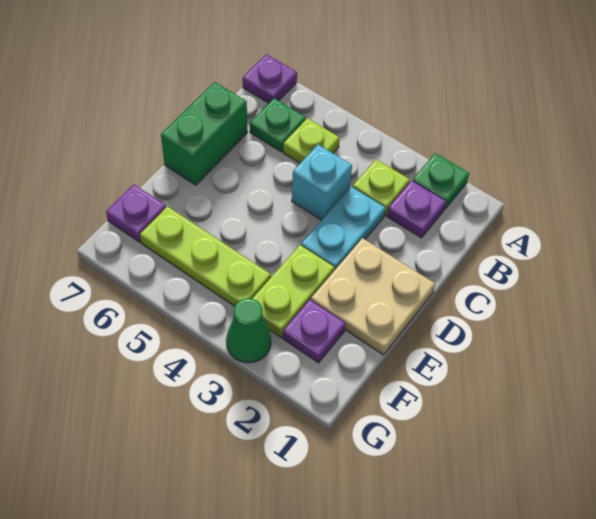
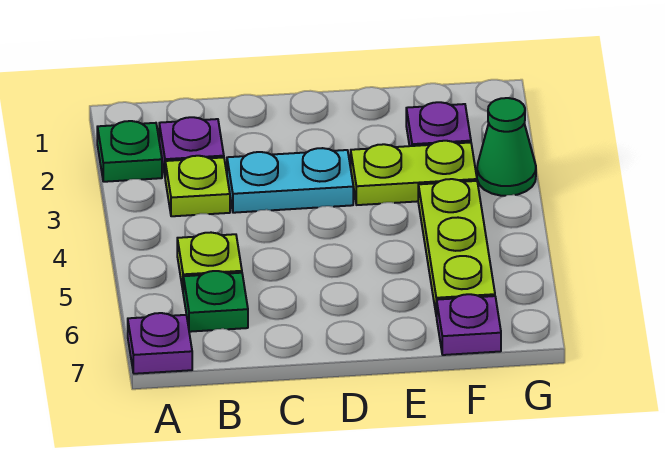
cyan brick C4 level 1 -> none
green brick C7:D7 level 1 -> none
tan plate D1:E2 level 1 -> none

